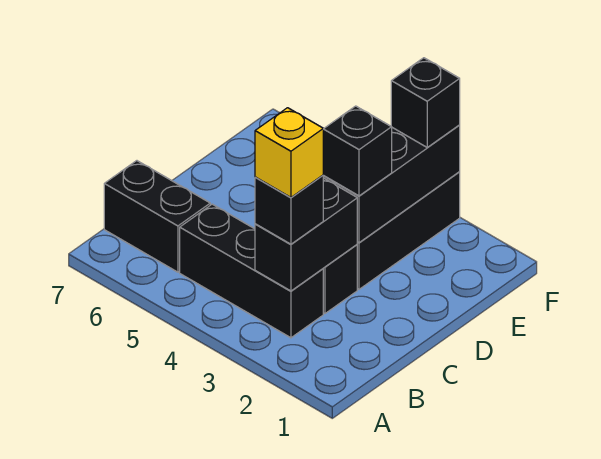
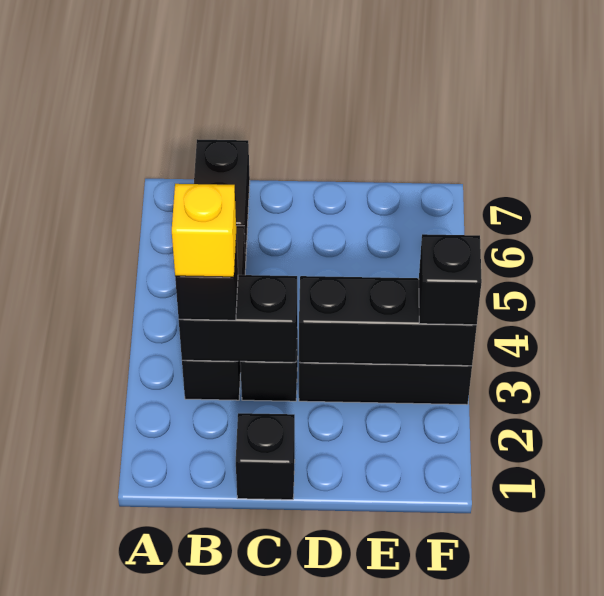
black brick D3 level 3 -> black brick C1 level 1

